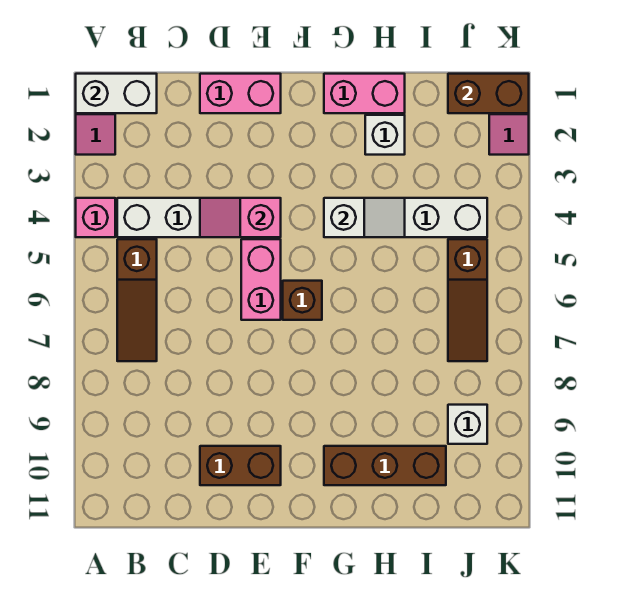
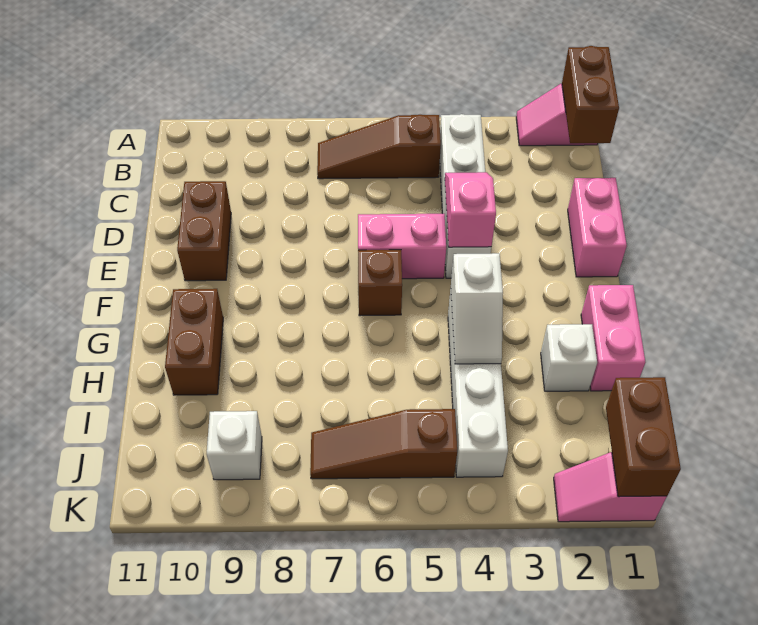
white brick A1:B1 level 2 -> brown brick A1:B1 level 2
pink brick A4 level 1 -> none
brown brick G10:I10 level 1 -> brown brick G10:H10 level 1

